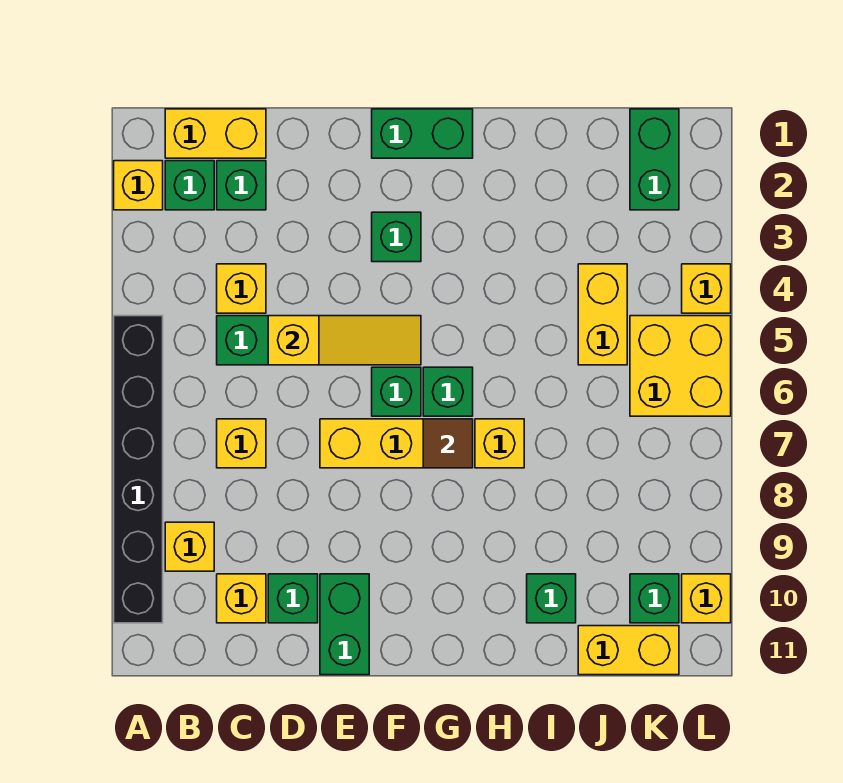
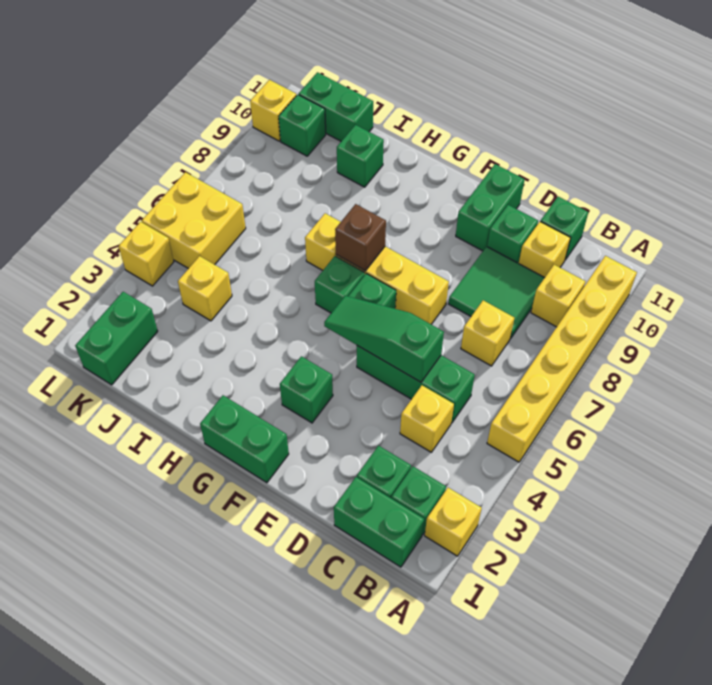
black brick A5:A10 level 1 -> yellow brick A5:A10 level 1
yellow brick B1:C1 level 1 -> green brick B1:C1 level 1
none -> green tile C8:D9 level 1
none -> green brick C11 level 1
yellow slope D5:F5 level 2 top D -> green slope D5:F5 level 2 top D
brown tile G7 level 2 -> brown brick G7 level 2
yellow brick J4:J5 level 1 -> yellow brick J4 level 1
yellow brick J11:K11 level 1 -> green brick J11:K11 level 1

